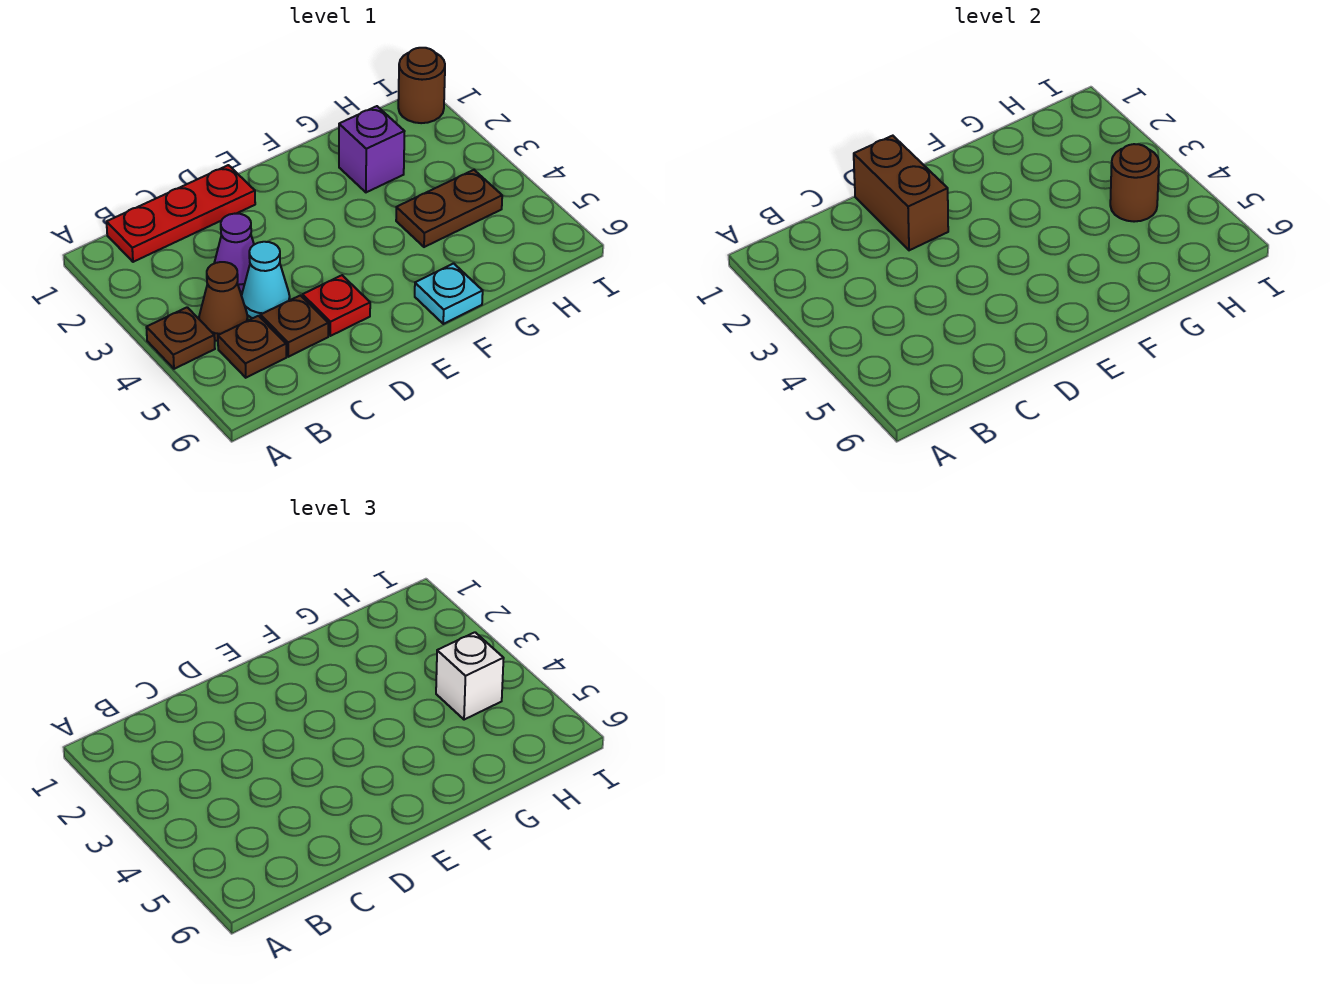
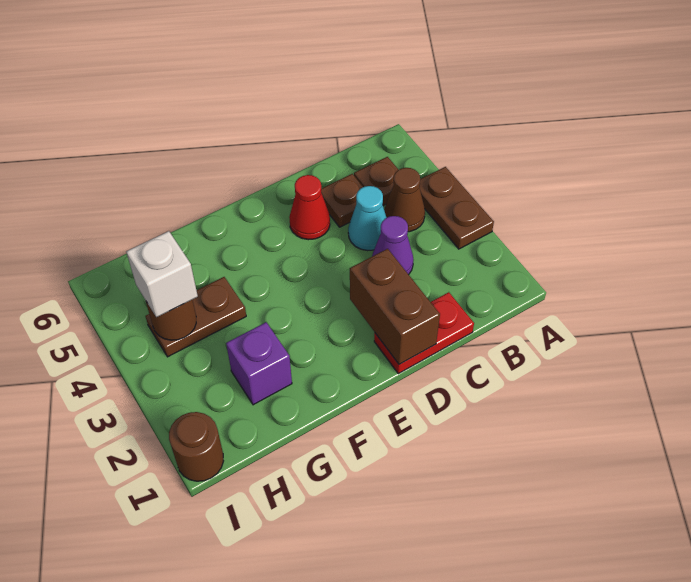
brown plate A4 level 1 -> brown plate A3:A4 level 1
red plate B1:D1 level 1 -> red plate C1:D1 level 1
red plate D5 level 1 -> red cone D5 level 1
cyan plate F6 level 1 -> none

